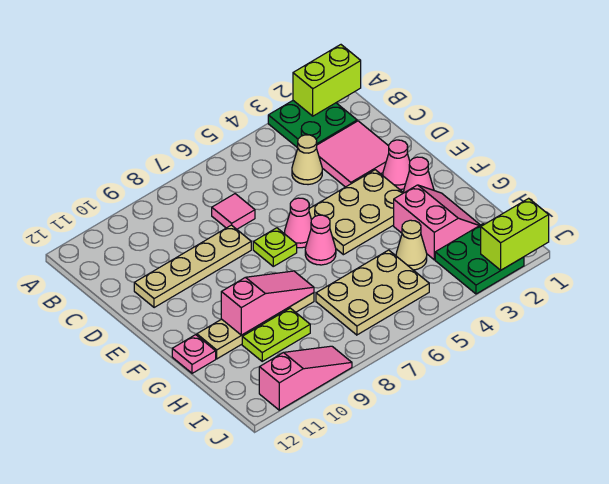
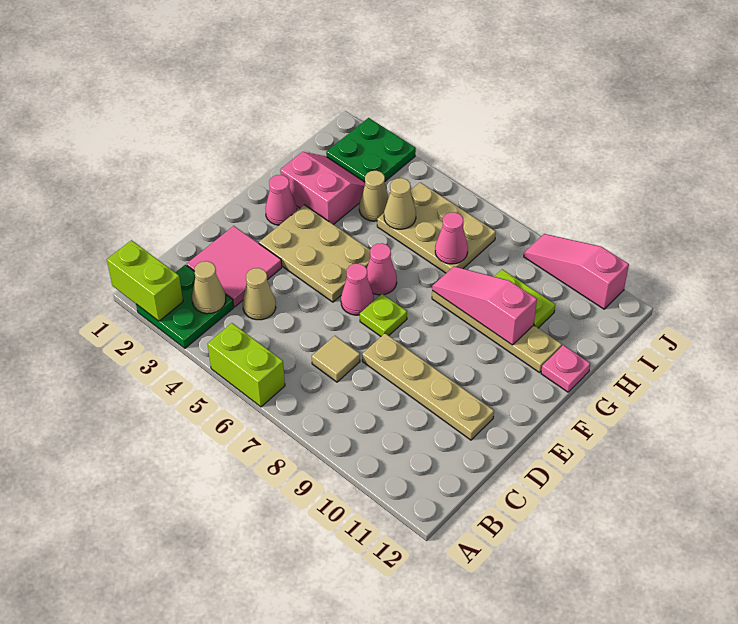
none -> tan cone B3 level 2
pink tile C7 level 1 -> tan tile C7 level 1
pink cone E2 level 1 -> pink cone H7 level 2
pink slope G2:H3 level 1 top 3 -> pink slope G2:H3 level 1 top G
none -> tan cone H5 level 2
lime brick J1:J2 level 2 -> lime brick A5:A6 level 1

